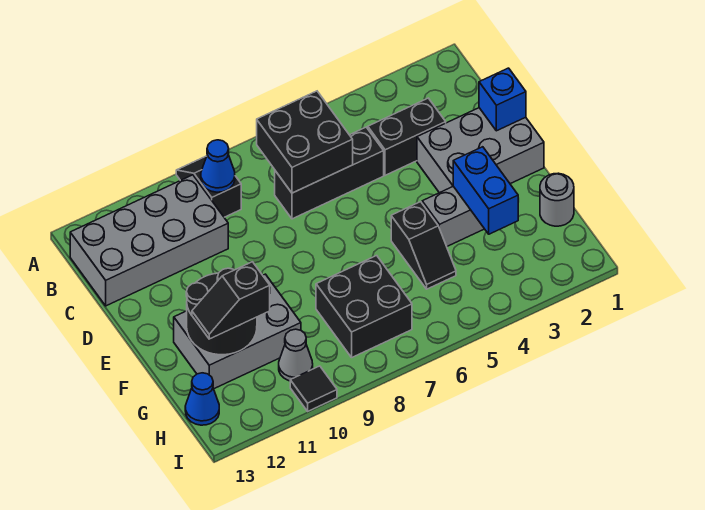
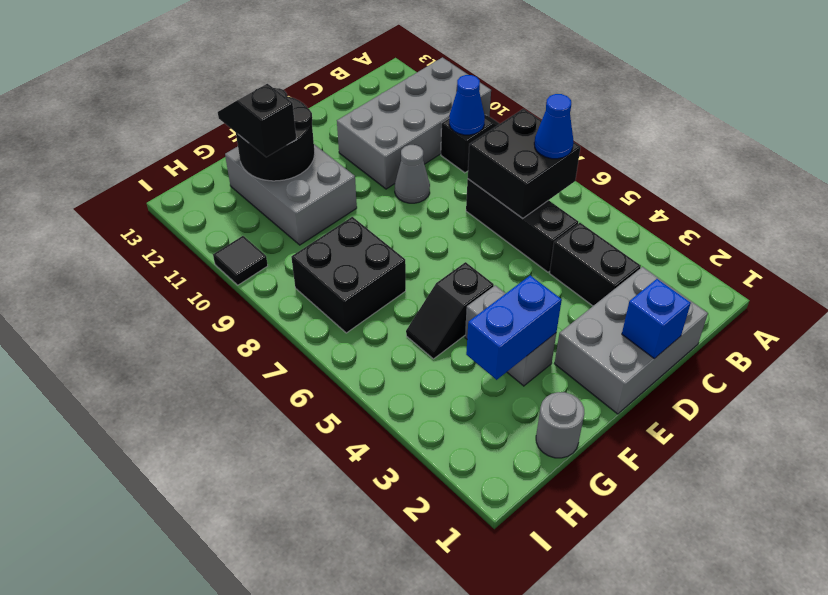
grey brick B10:C13 level 1 -> grey brick A10:D11 level 1
grey brick D1:E3 level 1 -> grey brick C1:E2 level 1
grey cone H10 level 1 -> grey cone D9 level 1
blue cone H13 level 1 -> blue cone B6 level 3

